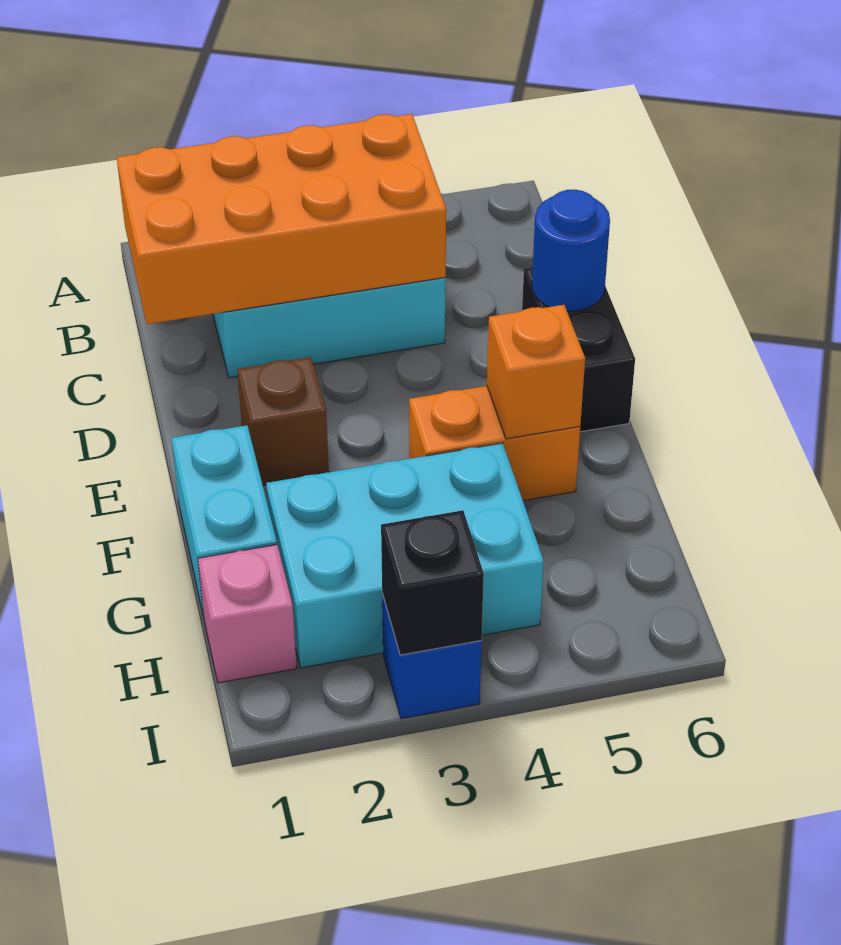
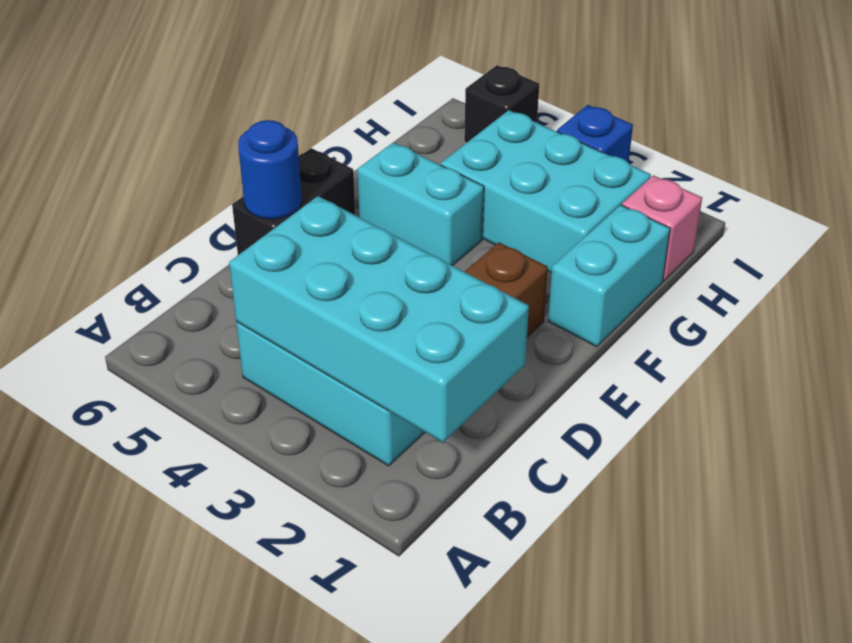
orange brick B1:C4 level 2 -> cyan brick B1:C4 level 2
orange brick F4:F5 level 1 -> cyan brick F4:F5 level 1
orange brick F5 level 2 -> none
black brick I3 level 2 -> black brick I5 level 1

